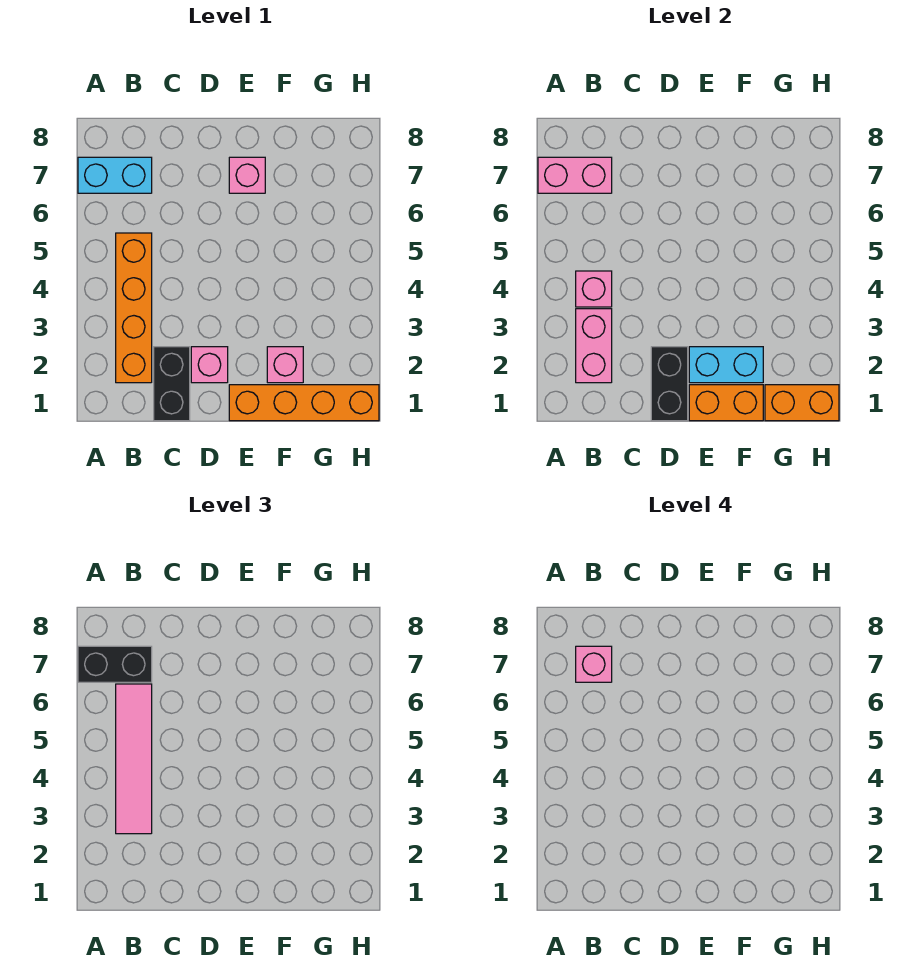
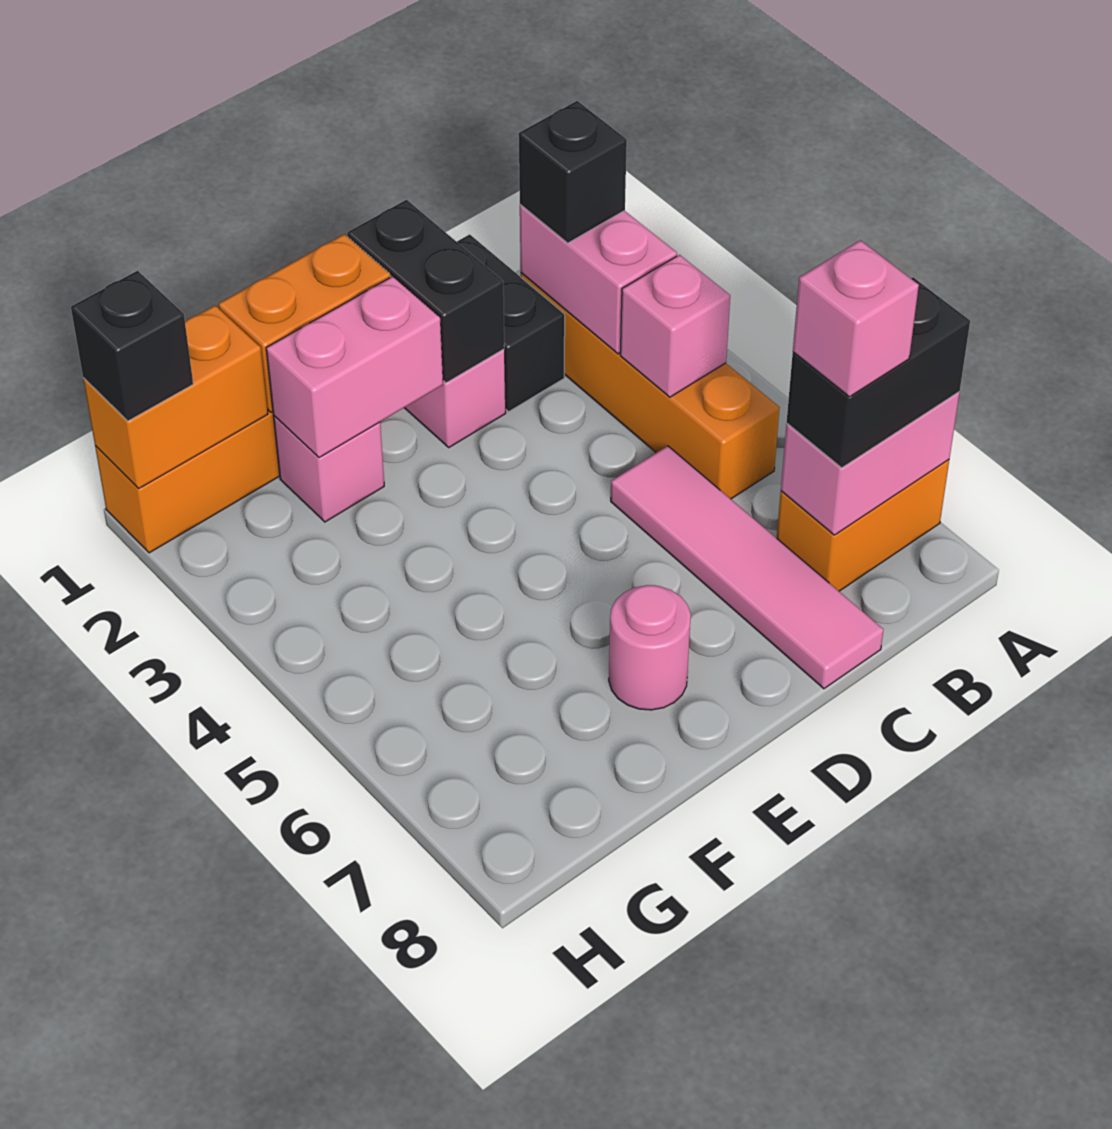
cyan brick A7:B7 level 1 -> orange brick A7:B7 level 1
none -> black brick B2 level 3
pink tile B3:B6 level 3 -> pink tile C5:C8 level 1
cyan brick E2:F2 level 2 -> pink brick E2:F2 level 2
pink brick E7 level 1 -> pink round brick E7 level 1
none -> black brick H1 level 3

